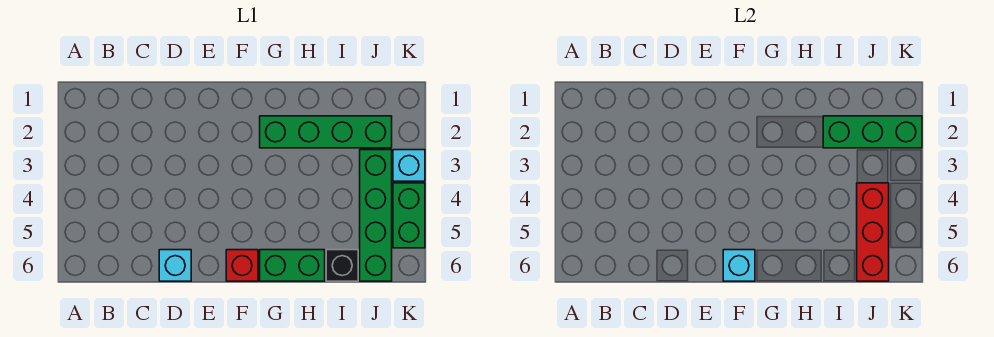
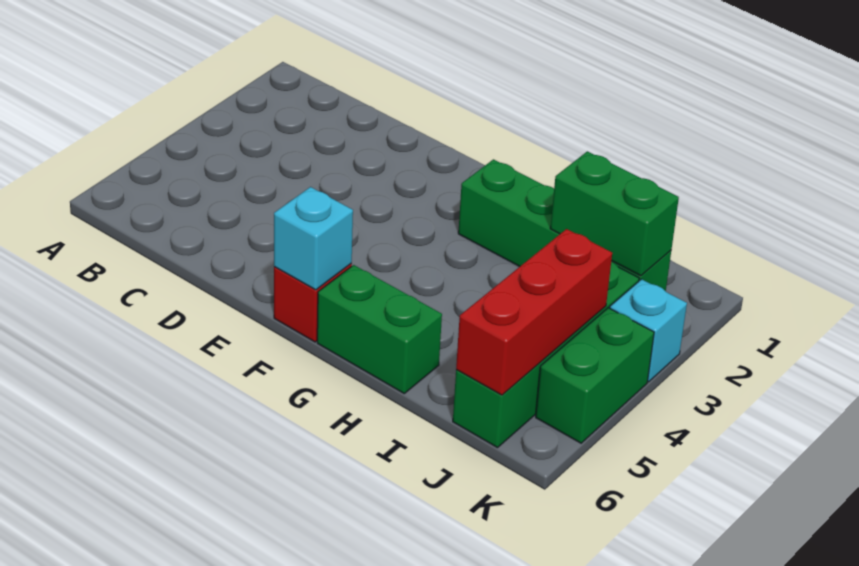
cyan brick D6 level 1 -> none
green brick I2:K2 level 2 -> green brick I2:J2 level 2
black brick I6 level 1 -> none

